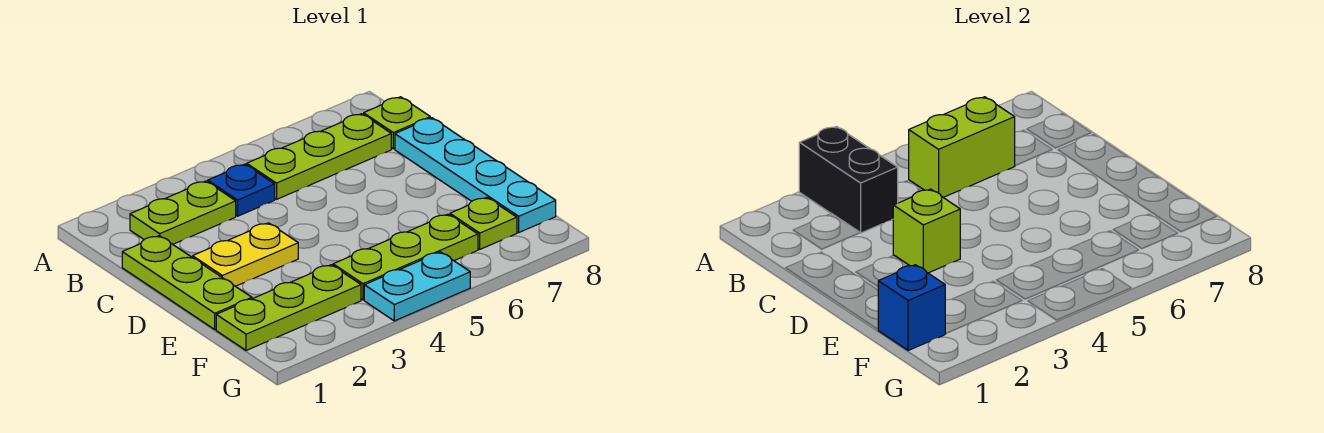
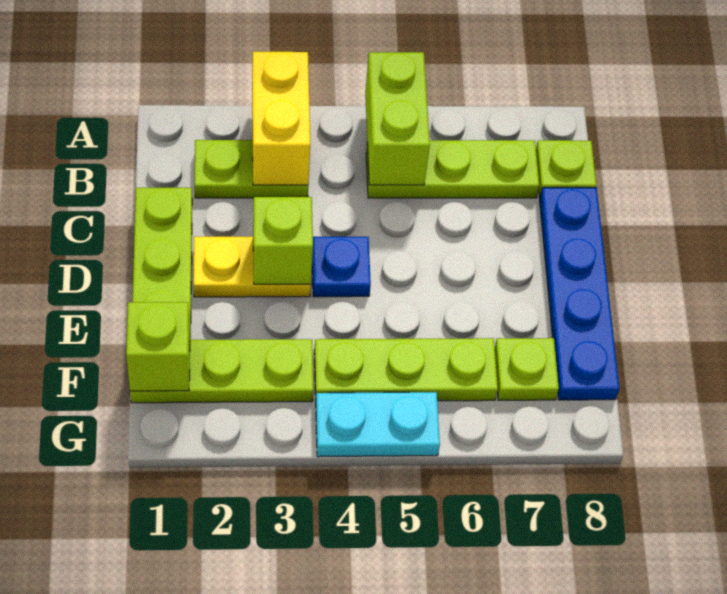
black brick A3:B3 level 2 -> yellow brick A3:B3 level 2
blue plate B4 level 1 -> blue plate D4 level 1
lime brick B5:B6 level 2 -> lime brick A5:B5 level 2
cyan plate C8:F8 level 1 -> blue plate C8:F8 level 1
blue brick F1 level 2 -> lime brick F1 level 2

